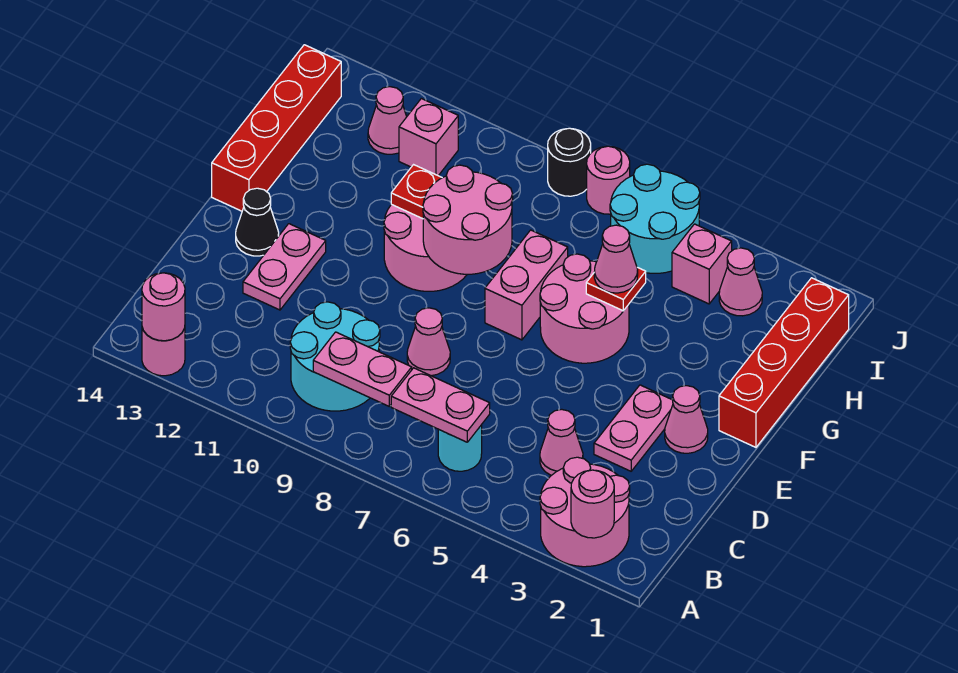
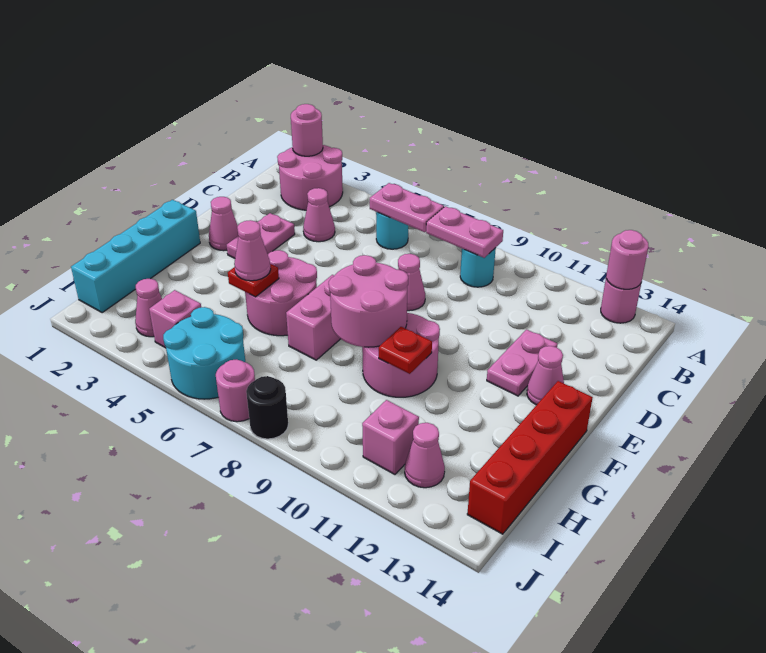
cyan round brick B9:C10 level 1 -> cyan round brick B9 level 1
black cone E13 level 1 -> pink cone E13 level 1
red brick F1:I1 level 1 -> cyan brick F1:I1 level 1

